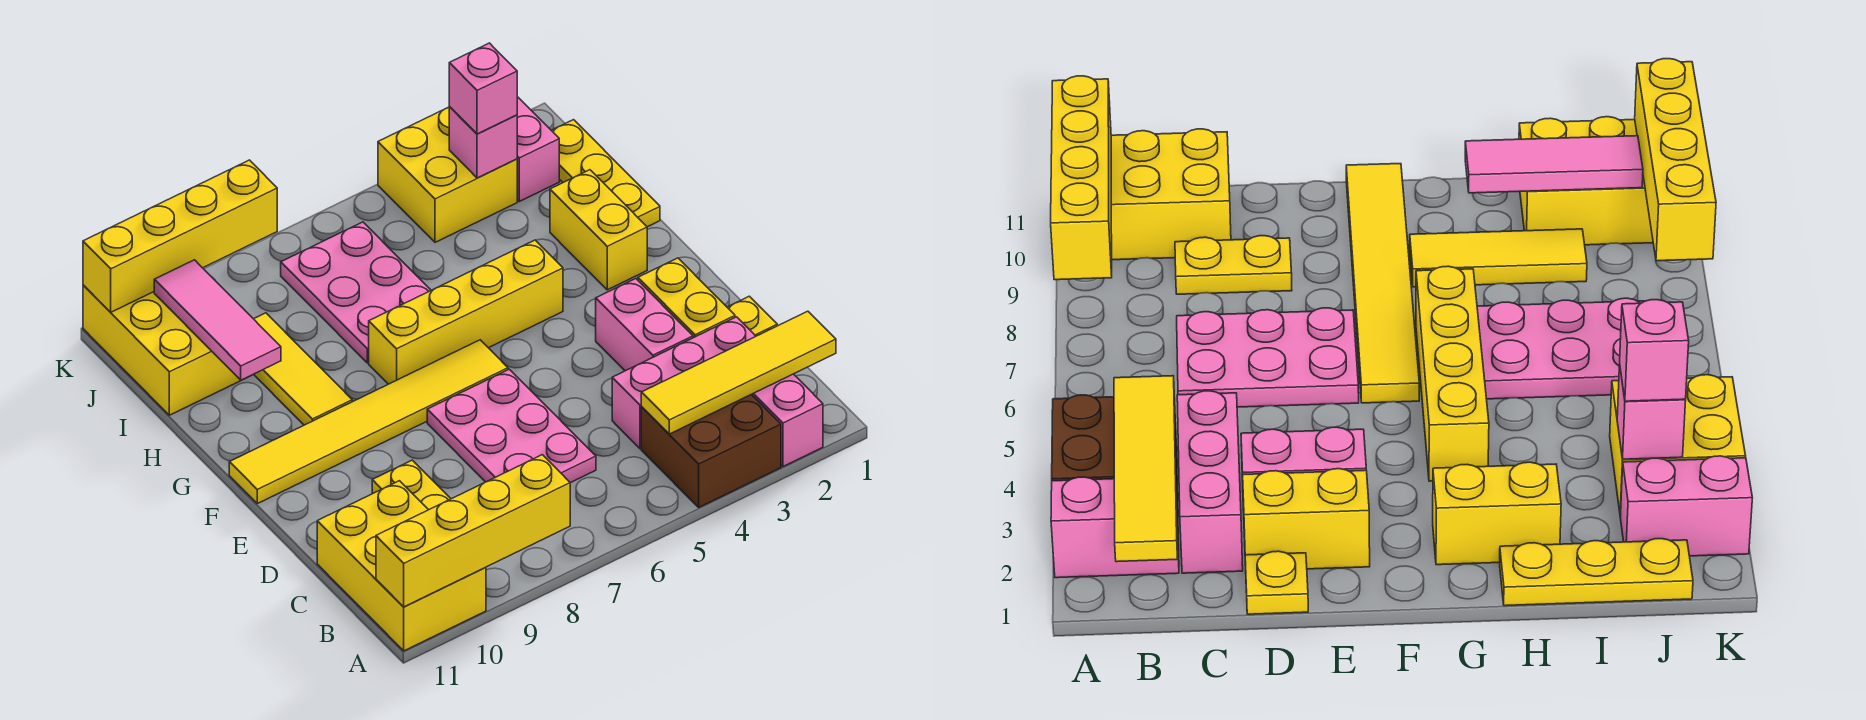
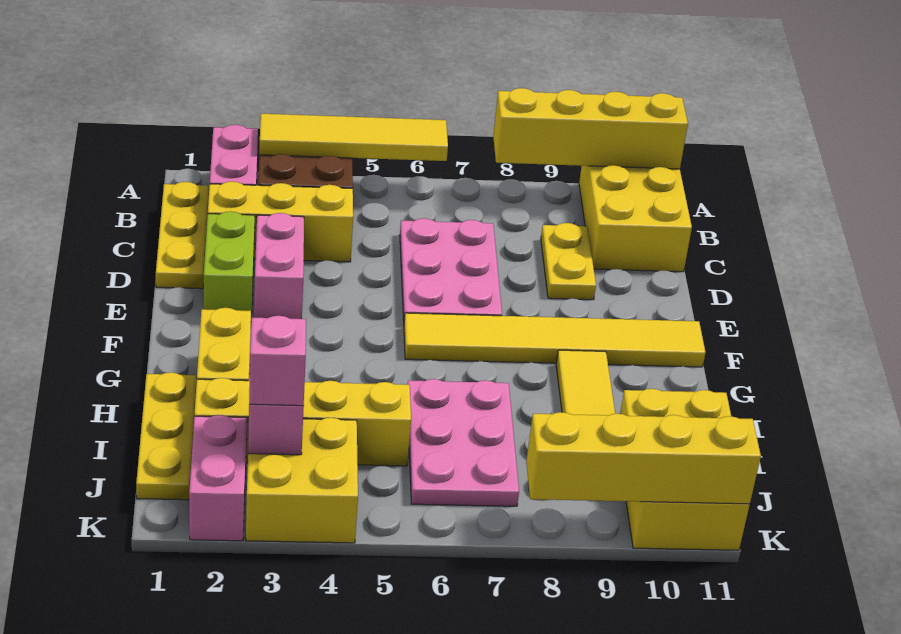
yellow tile B1:B4 level 2 -> yellow tile A3:A6 level 2
pink brick C2:C4 level 1 -> yellow brick C2:C4 level 1
yellow plate D1 level 1 -> yellow plate B1:D1 level 1
yellow brick D2:E2 level 1 -> lime brick D2:E2 level 1
yellow brick G4:G7 level 1 -> yellow brick I2:I5 level 1
pink tile H10:J10 level 2 -> none

